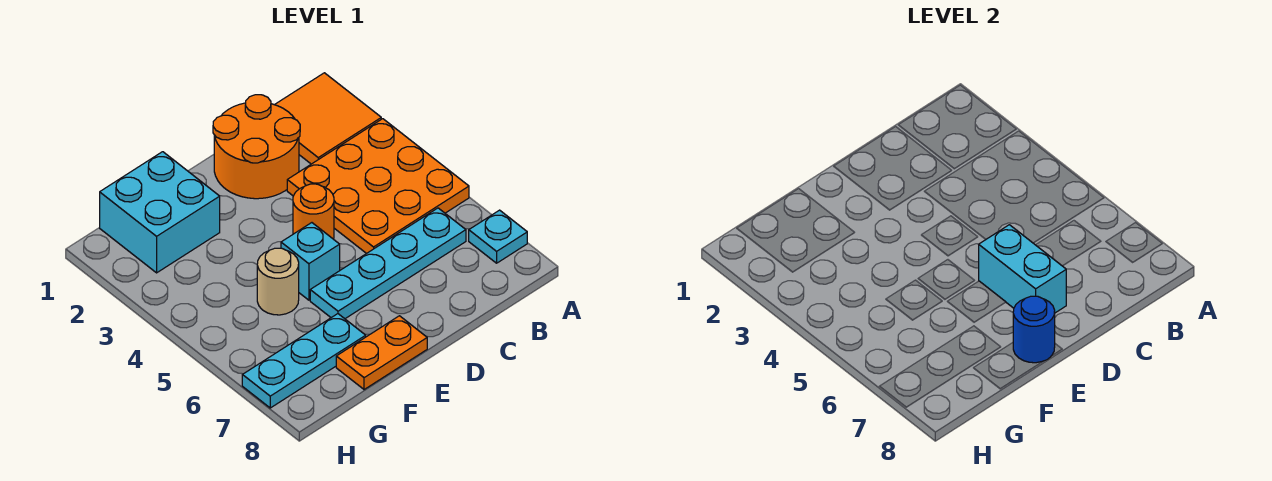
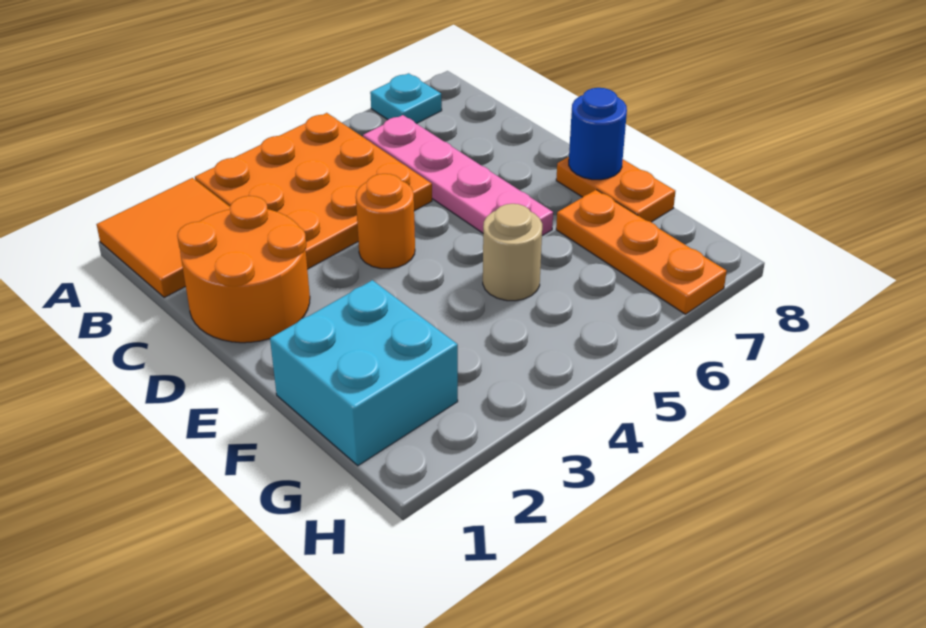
cyan plate B6:E6 level 1 -> pink plate B6:E6 level 1
cyan brick D6:D7 level 2 -> none
cyan brick E5 level 1 -> none
cyan plate F7:H7 level 1 -> orange plate F7:H7 level 1

